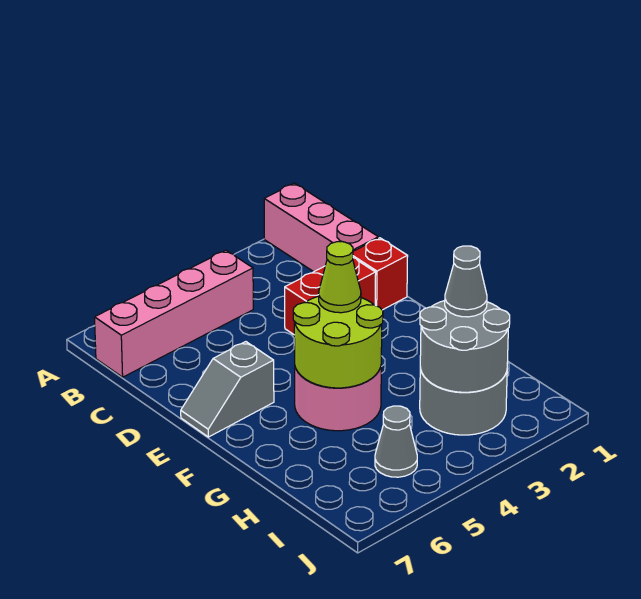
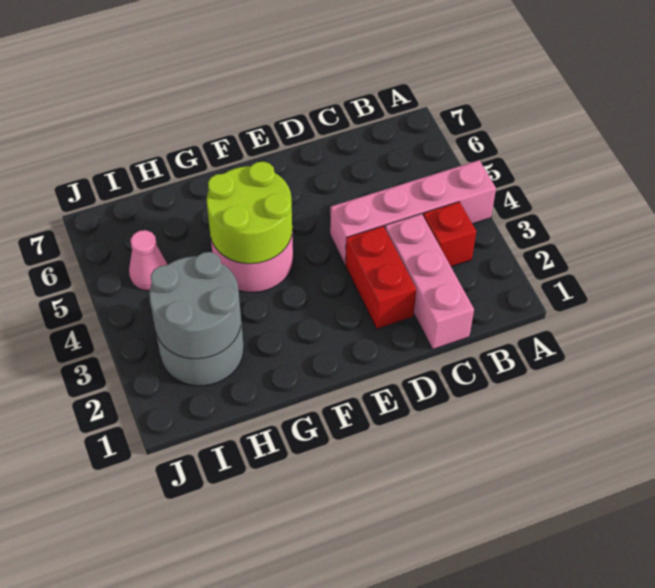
pink brick A1:C1 level 1 -> pink brick C1:C3 level 1
pink brick B4:B7 level 1 -> pink brick A4:D4 level 1
red brick D1 level 1 -> red brick B3 level 1
grey slope E6:E7 level 1 top 6 -> none
lime cone F4 level 3 -> none
grey cone H2 level 3 -> none
grey cone I5 level 1 -> pink cone I5 level 1

